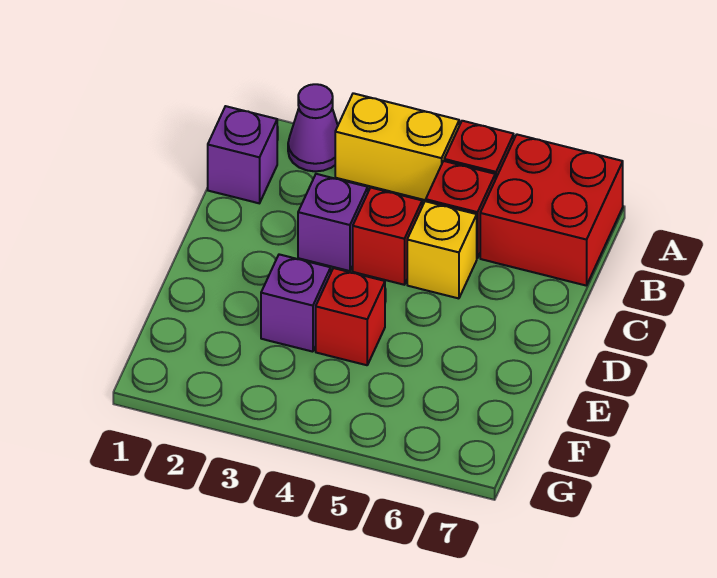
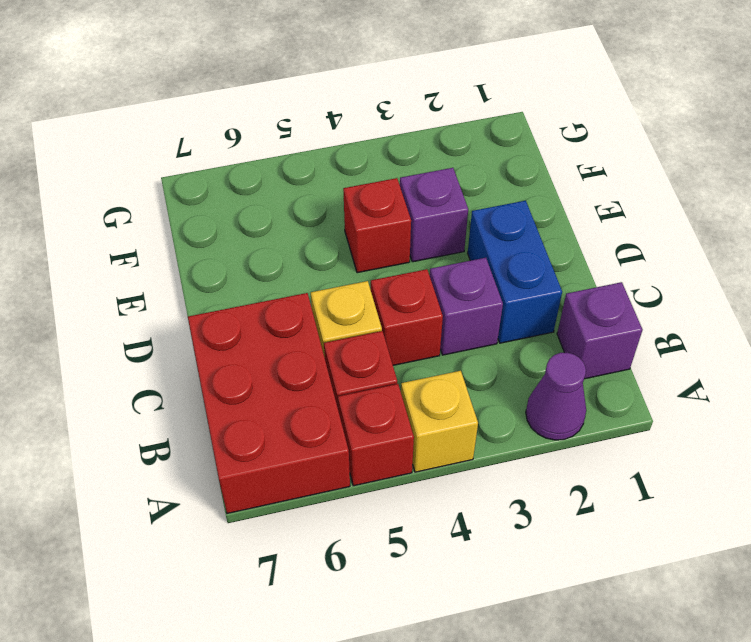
yellow brick A3:A4 level 1 -> yellow brick A4 level 1
red brick A6:B7 level 1 -> red brick A6:C7 level 1
none -> blue brick C2:D2 level 1

